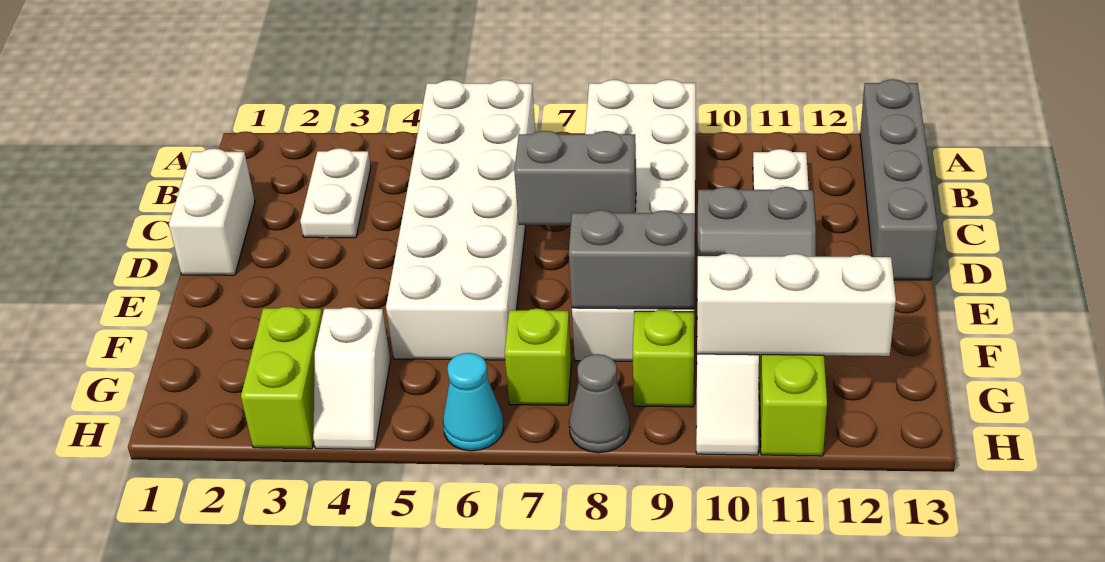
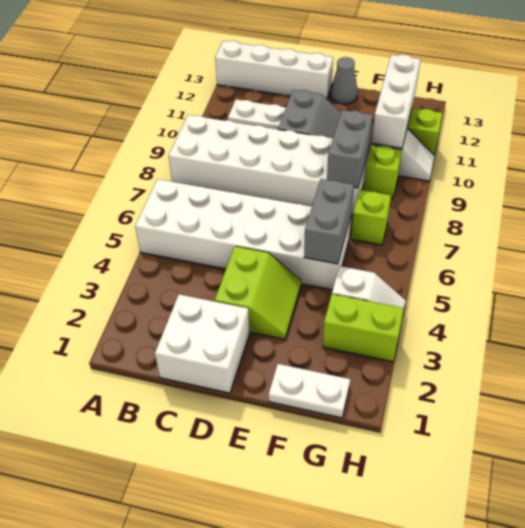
grey brick A13:D13 level 1 -> white brick A13:D13 level 1
white plate B3:C3 level 1 -> white plate F1:G1 level 1
white brick C1:D1 level 1 -> white brick C1:D2 level 1
none -> lime slope D3:E4 level 1 top D
grey brick D7:D8 level 2 -> grey brick F5:F6 level 2
cyan cone H6 level 1 -> none
grey cone H8 level 1 -> grey cone E13 level 1

